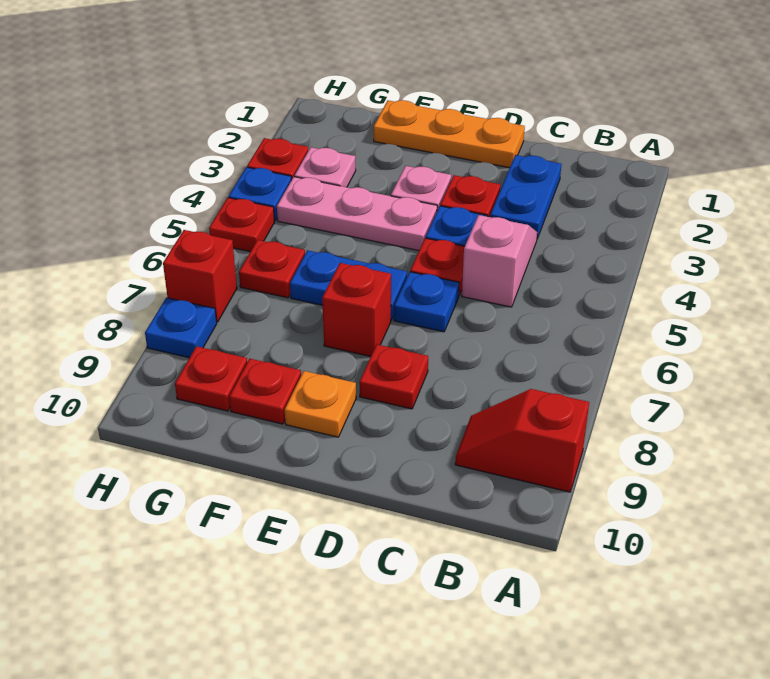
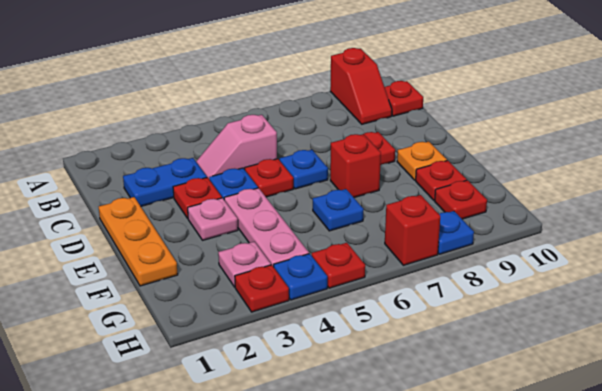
blue plate E6:F6 level 1 -> blue plate F6 level 1
red plate G6 level 1 -> red plate B10 level 1

